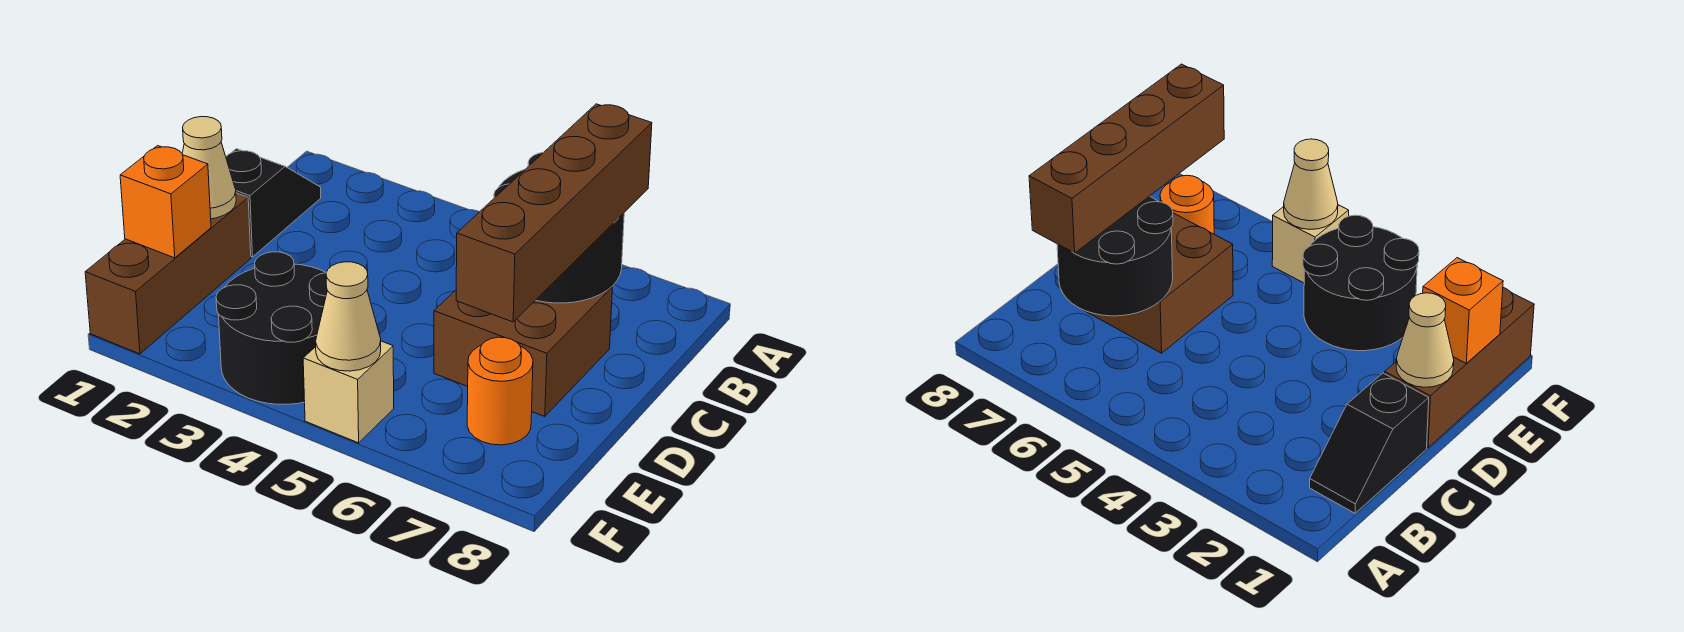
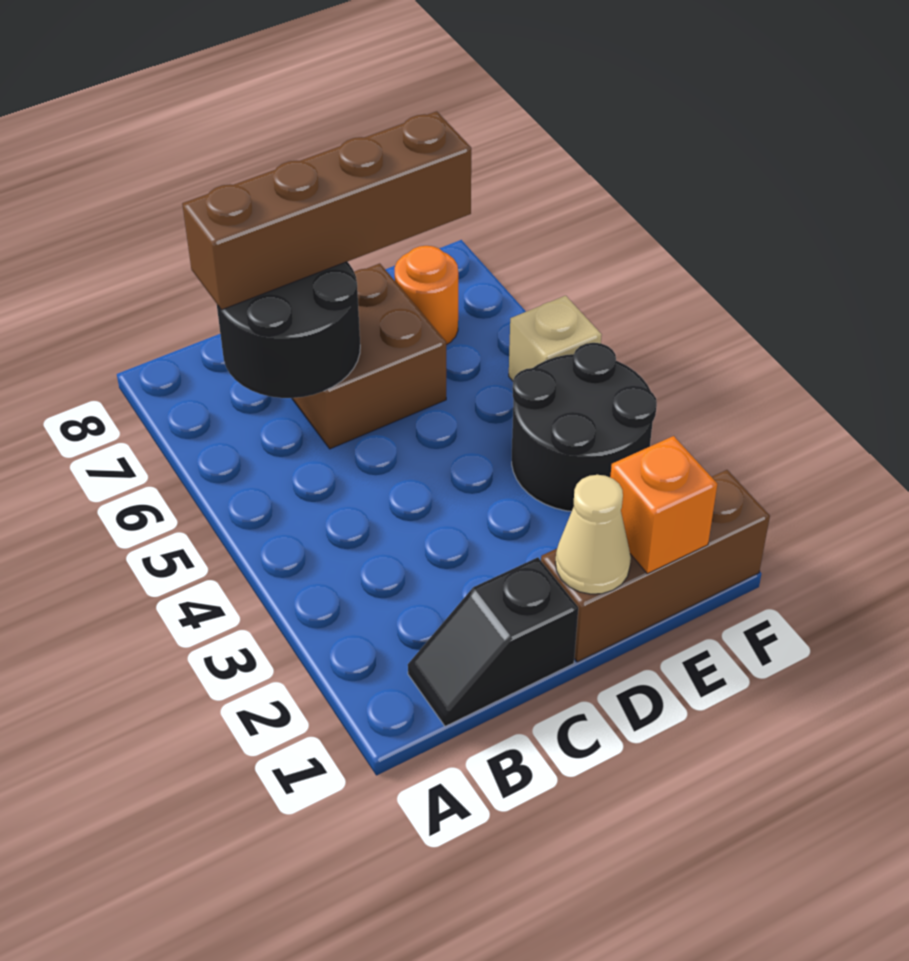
tan cone F5 level 2 -> none

